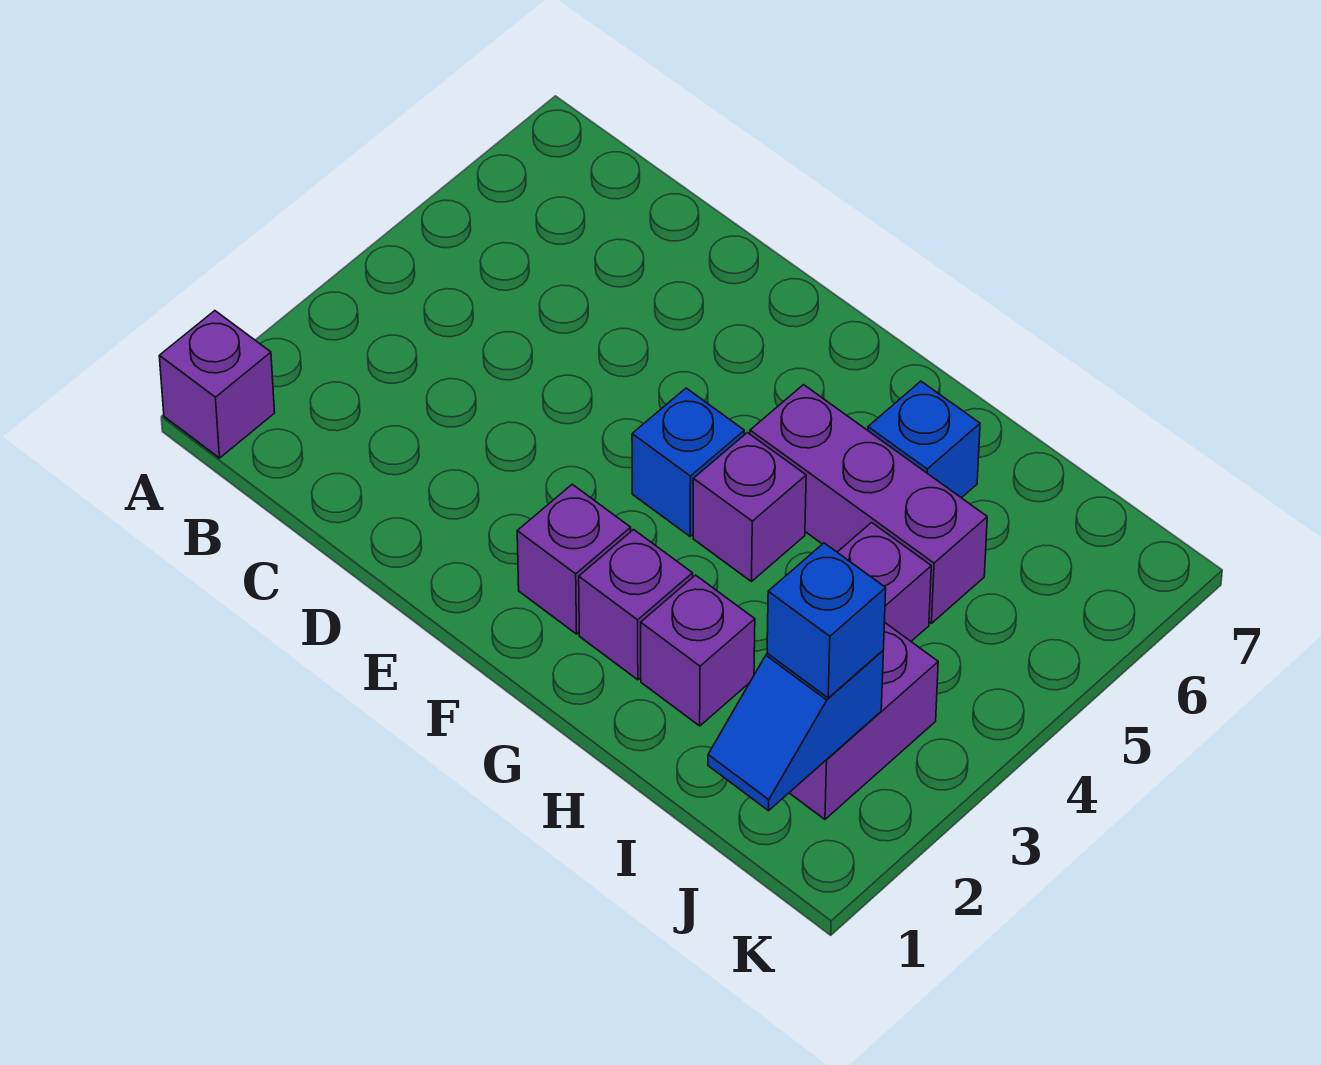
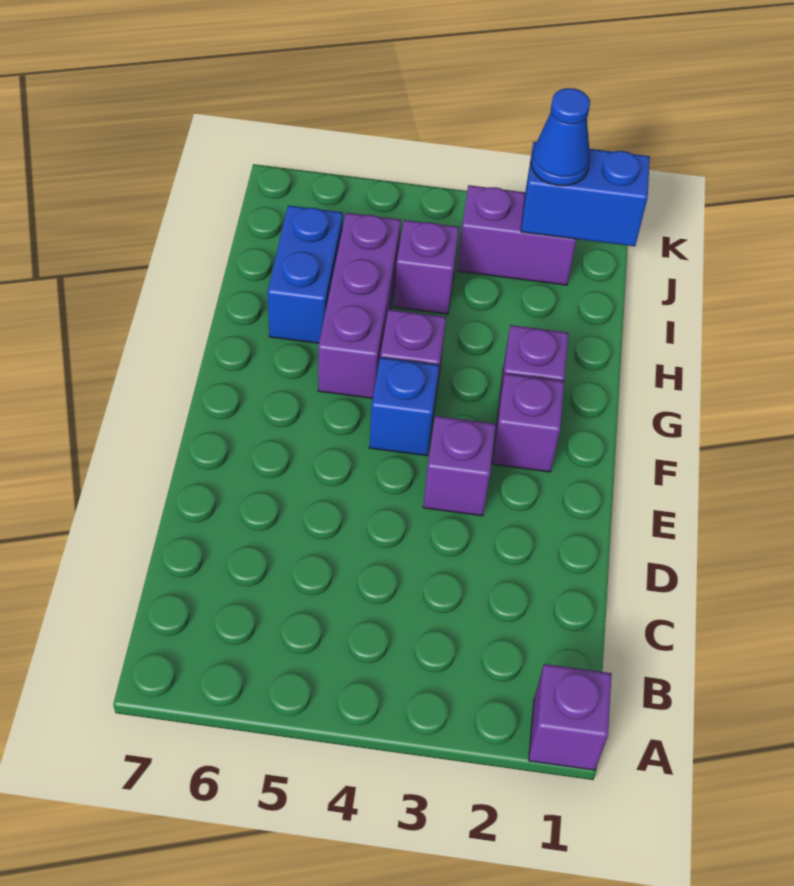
purple brick H2 level 1 -> purple brick E3 level 1
blue brick H6 level 1 -> blue brick H6:I6 level 1
blue slope J1:J2 level 2 top 2 -> blue brick J1:J2 level 2
blue brick J2 level 3 -> blue cone J2 level 3

